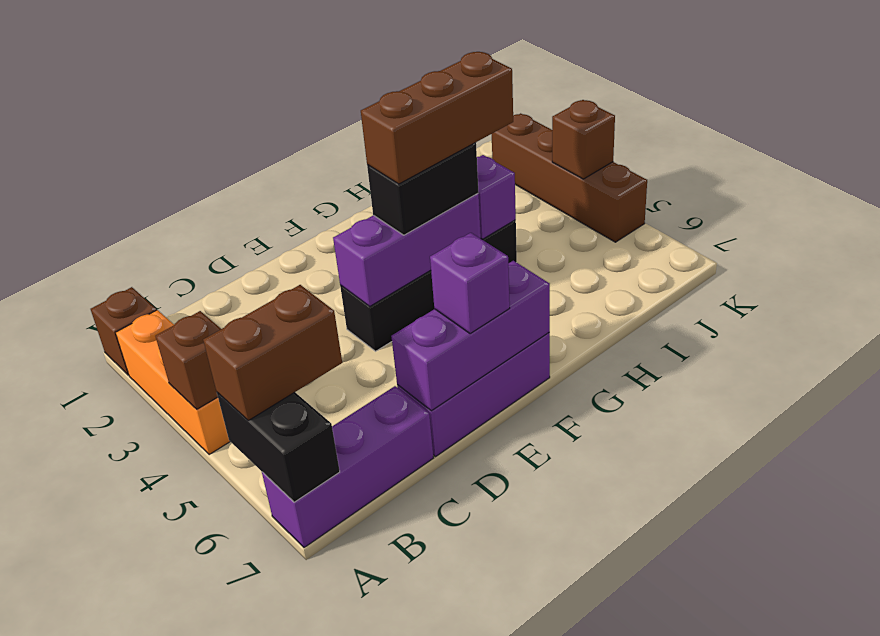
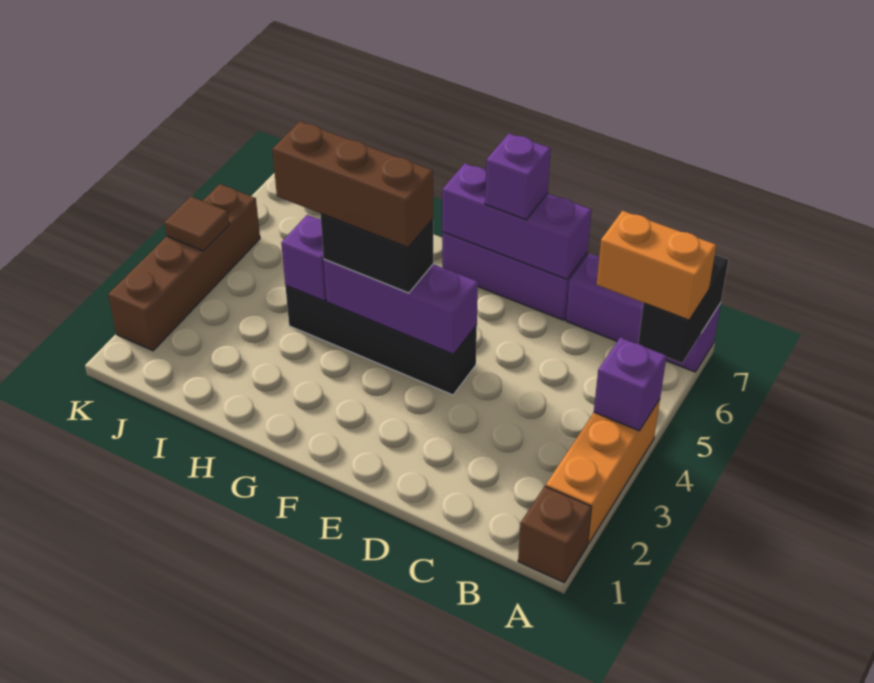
brown brick A4 level 2 -> purple brick A4 level 2
brown brick A6:B6 level 3 -> orange brick A6:B6 level 3
brown brick K4 level 2 -> brown tile K4 level 2

